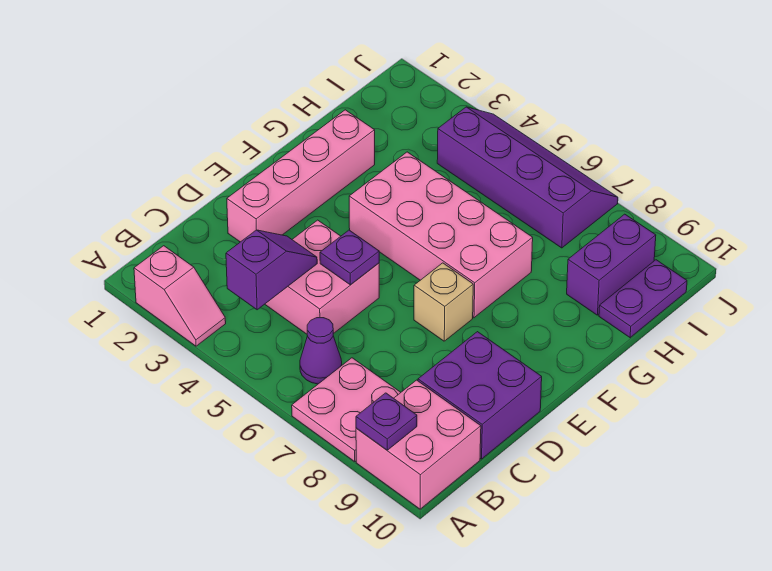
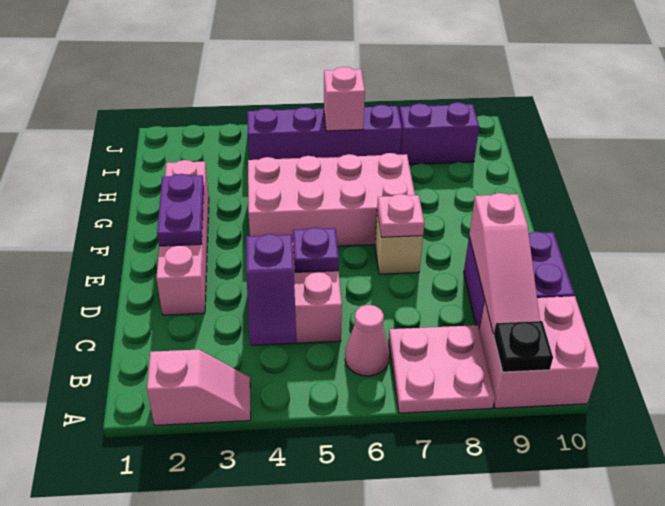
purple plate A9 level 2 -> black plate A9 level 2
purple slope B4:C4 level 2 top B -> purple slope B4:C4 level 2 top C
purple cone B6 level 1 -> pink cone B6 level 1
none -> pink slope B9:D9 level 2 top D
none -> pink plate E7 level 2
purple brick H9:I9 level 1 -> purple brick I8:I9 level 1
purple plate H10:I10 level 1 -> purple plate E2:F2 level 2
none -> pink brick I6 level 2

